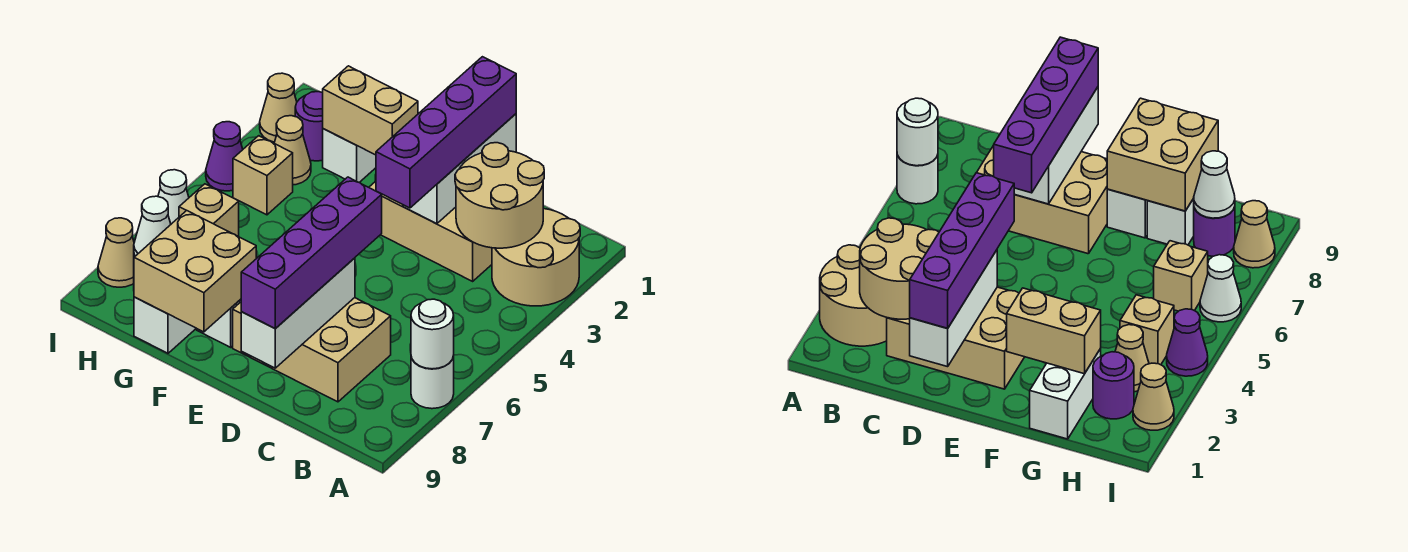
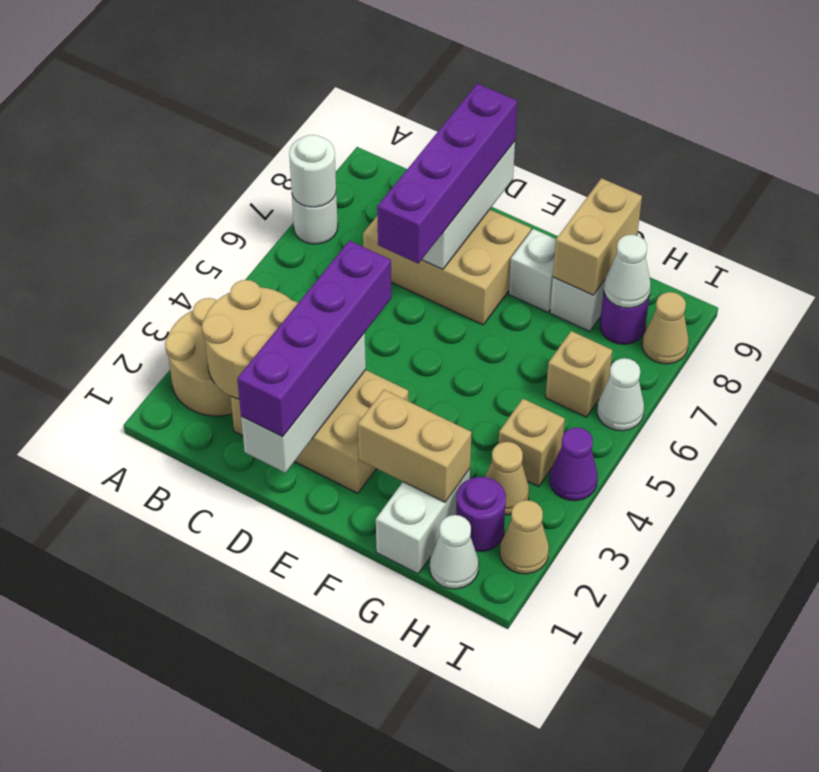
tan brick F8:G9 level 2 -> tan brick G8:G9 level 2
none -> white cone H1 level 1

